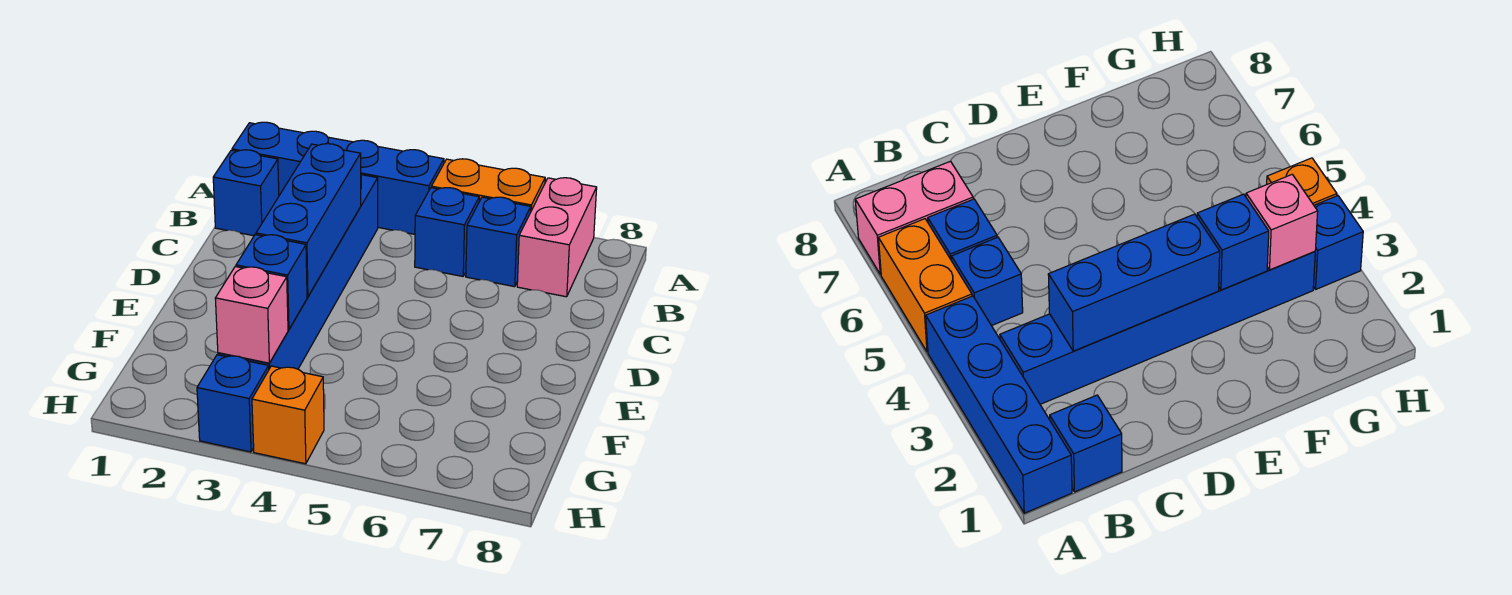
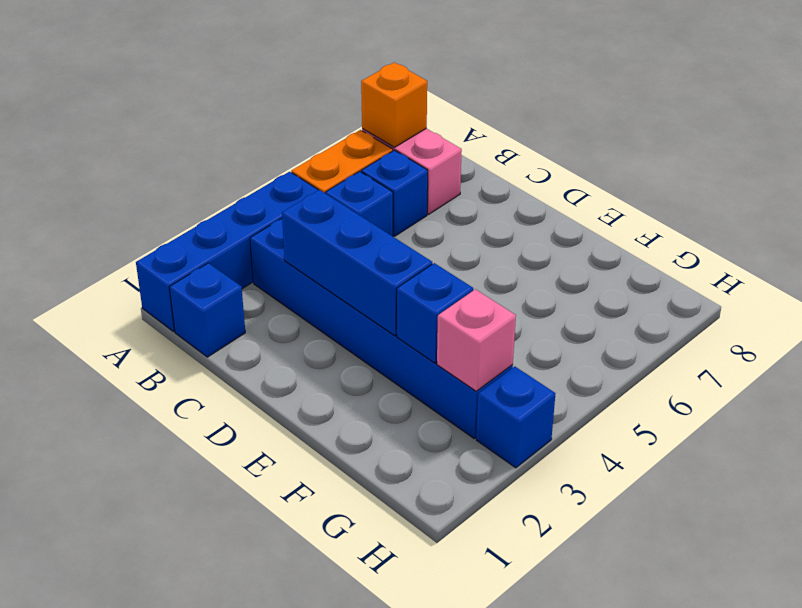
orange brick H4 level 1 -> orange brick A7 level 2

